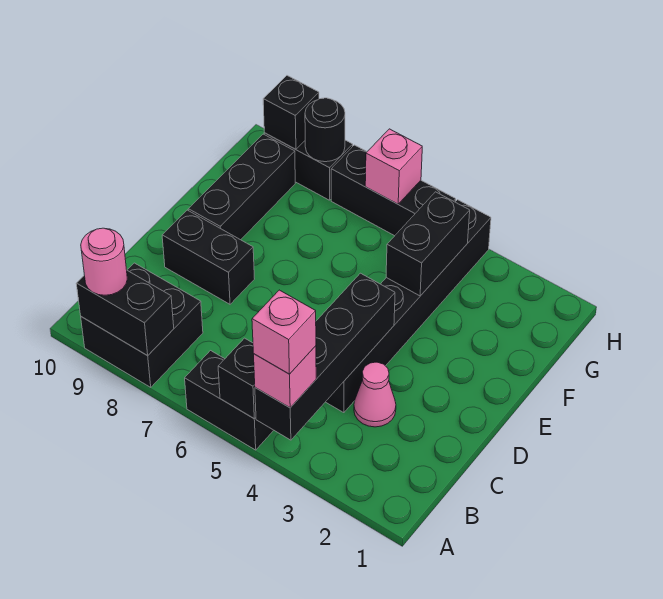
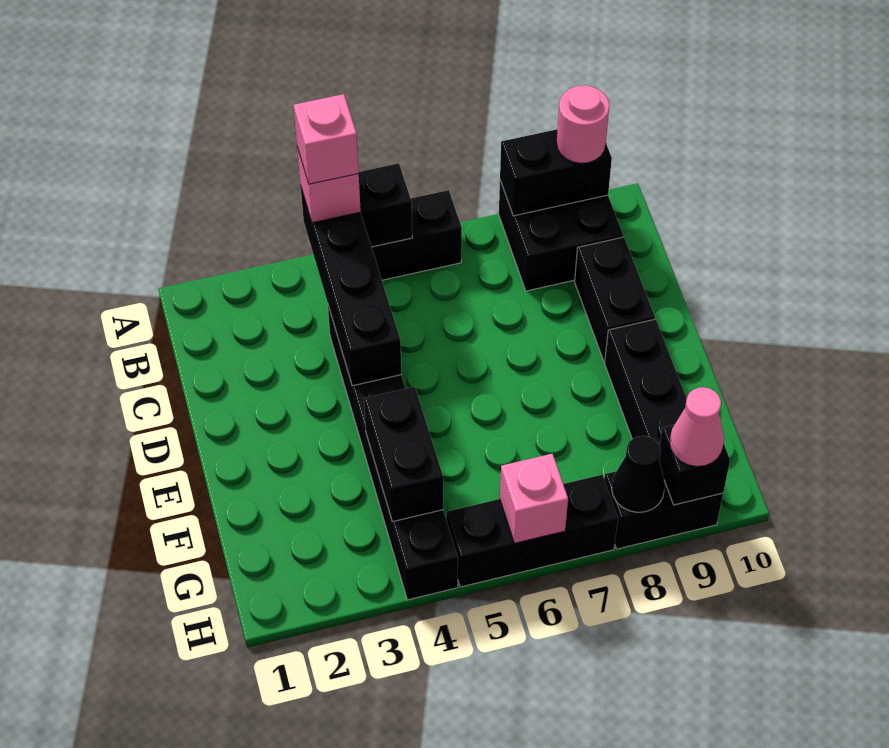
pink cone C3 level 1 -> pink cone H9 level 3
black brick D8:D9 level 1 -> black brick C9:D9 level 1
black round brick H8 level 2 -> black cone H8 level 2

